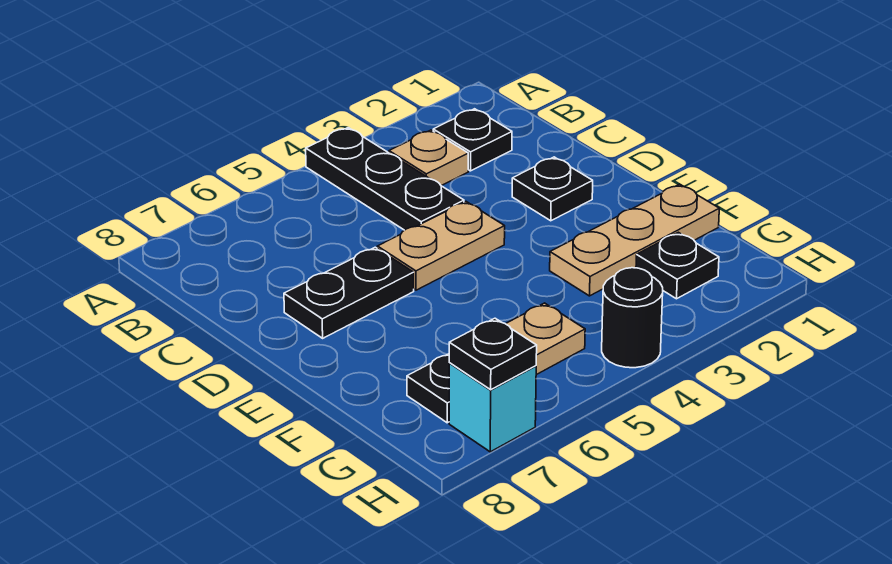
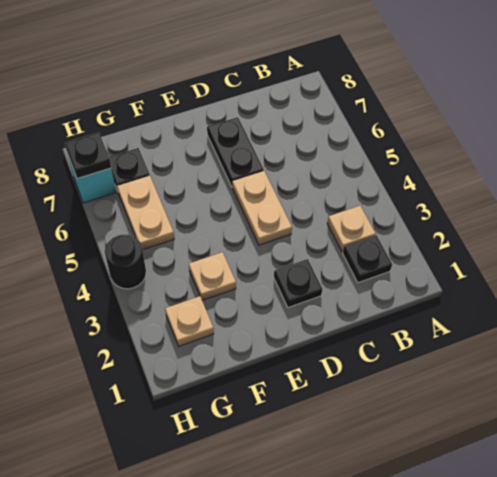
black plate A4:C4 level 1 -> none
tan plate F1:F3 level 1 -> tan plate F3 level 1
black plate G2 level 1 -> tan plate G2 level 1

